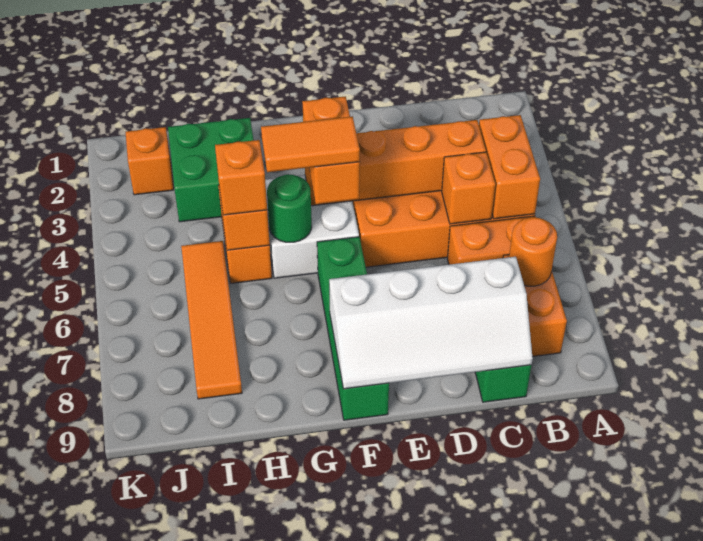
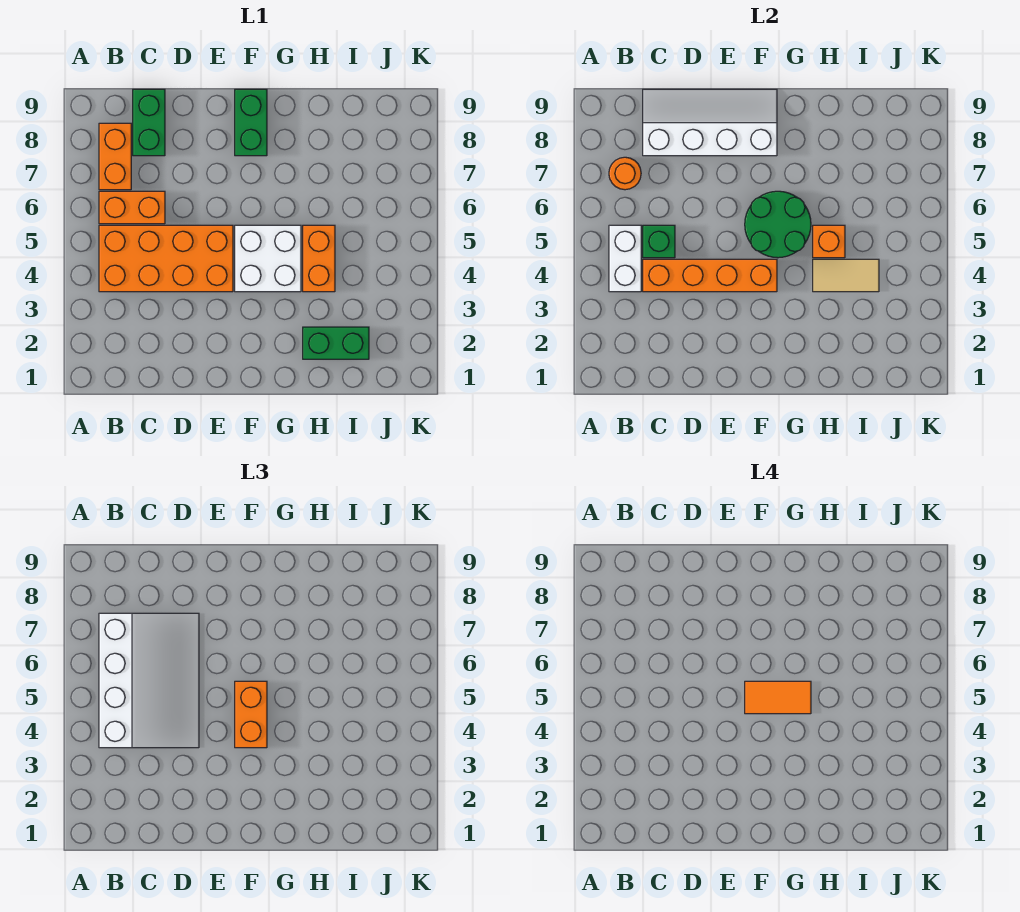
orange brick B4:B5 level 2 -> white brick B4:B5 level 2
none -> white slope B4:D7 level 3 top B
orange brick C5 level 2 -> green brick C5 level 2
green brick F6:F9 level 1 -> green brick F8:F9 level 1
green round brick G5 level 2 -> green round brick F5:G6 level 2
green brick H2:I3 level 1 -> green brick H2:I2 level 1
none -> tan tile H4:I4 level 2
orange brick H5 level 3 -> none
orange tile I5:I8 level 1 -> none
orange brick J2 level 1 -> none

